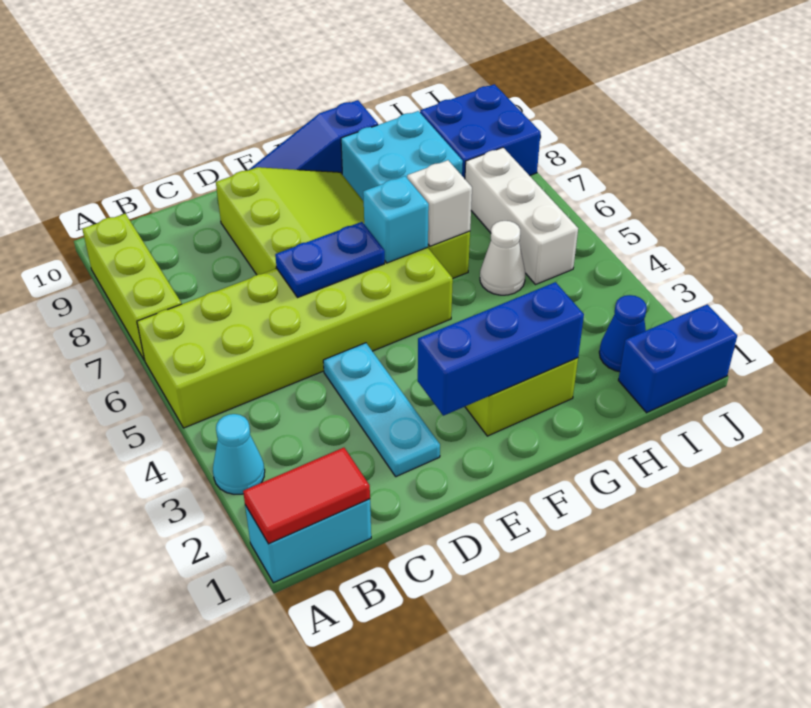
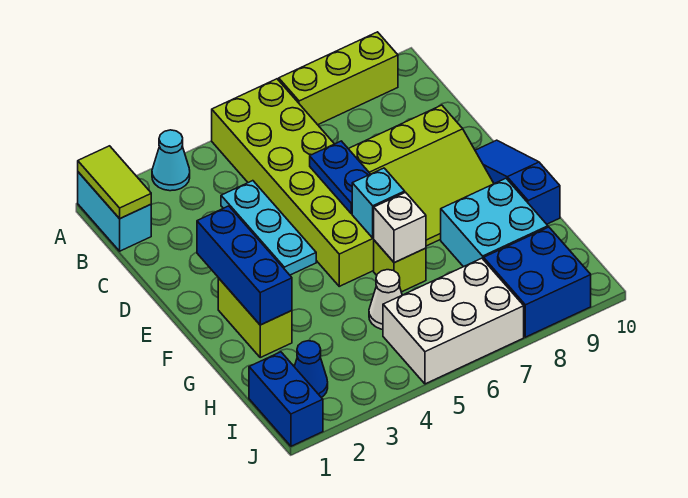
red tile A1:B1 level 2 -> lime tile A1:B1 level 2
cyan plate D2:D4 level 1 -> cyan plate C4:E4 level 1
white brick I5:I7 level 1 -> white brick I5:J7 level 1

